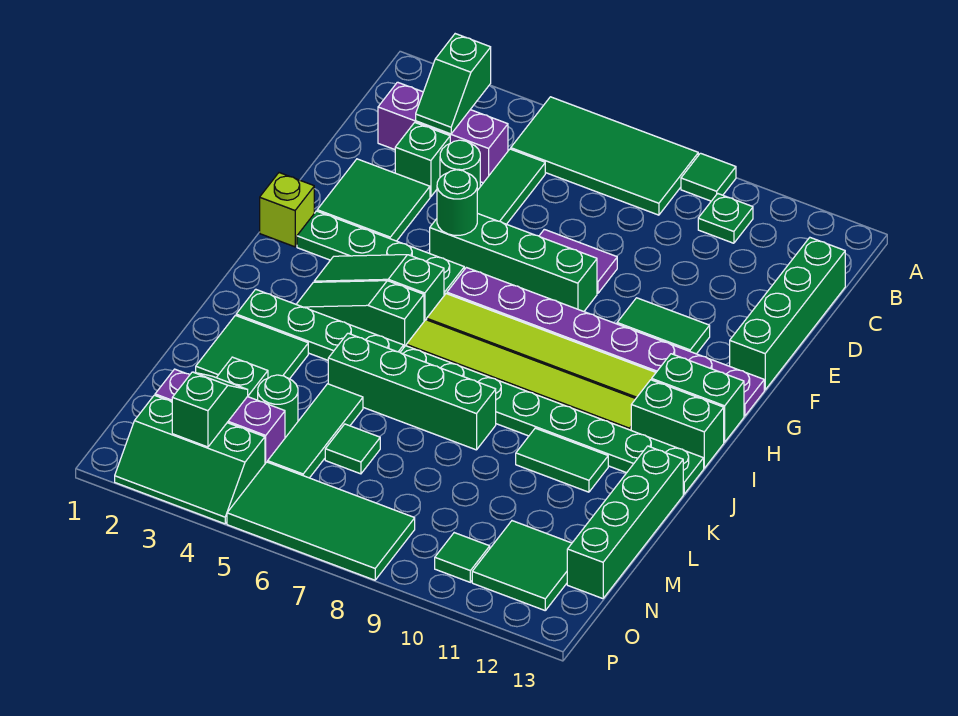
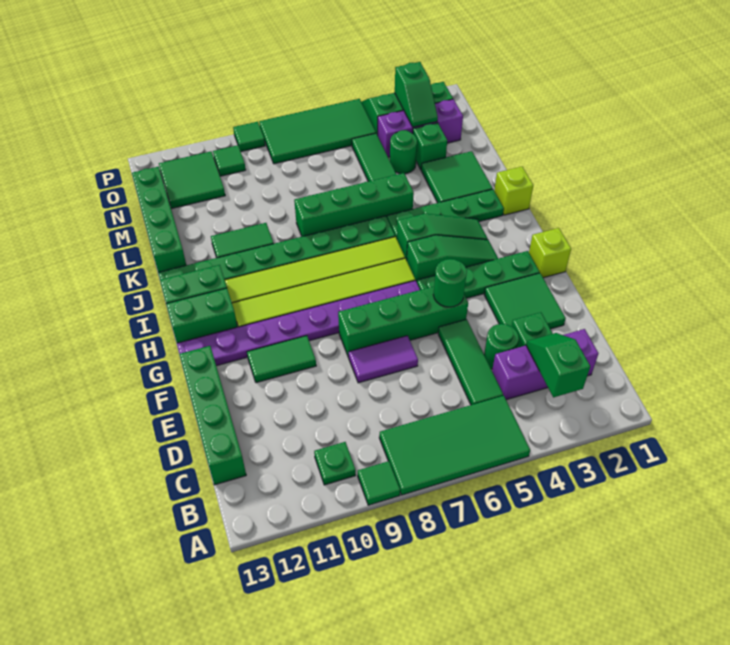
none -> lime brick J1 level 1
green tile M6 level 1 -> green tile P9 level 1

